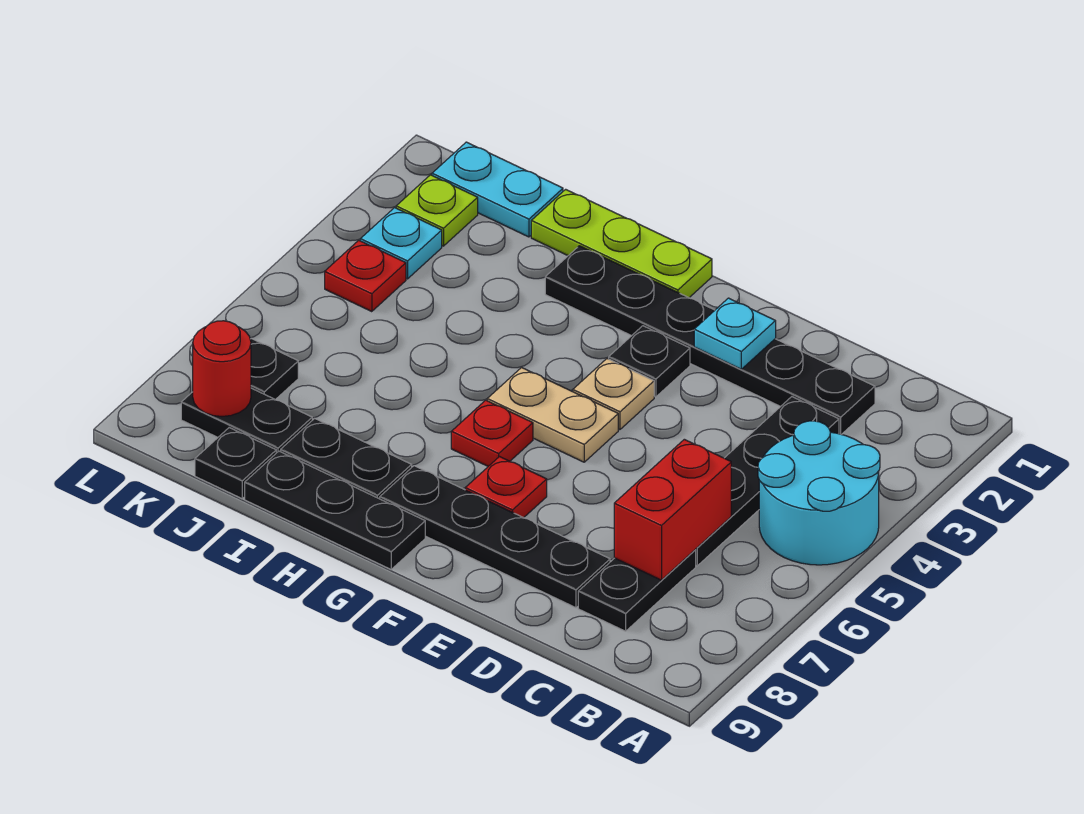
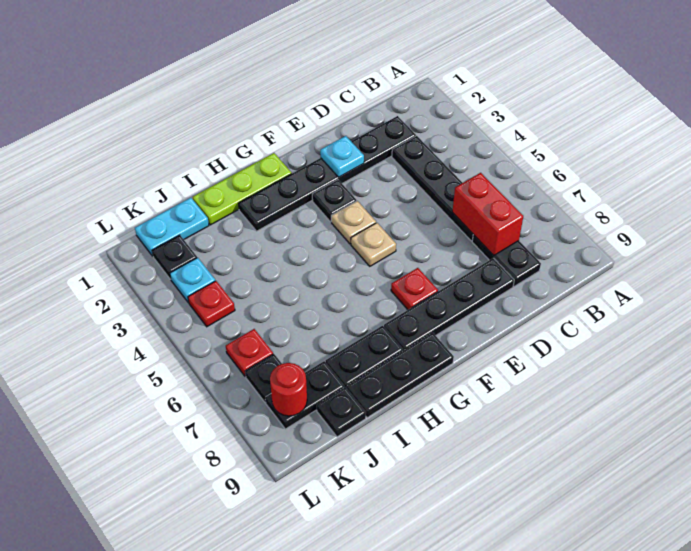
cyan round brick A4:B5 level 1 -> none
tan plate F5:G5 level 1 -> tan plate F5 level 1
red plate G6 level 1 -> red plate K6 level 1
lime plate K2 level 1 -> black plate K2 level 1

